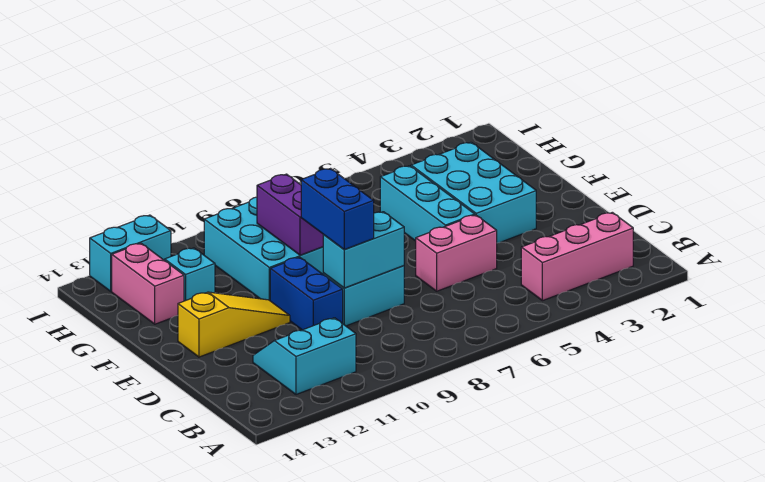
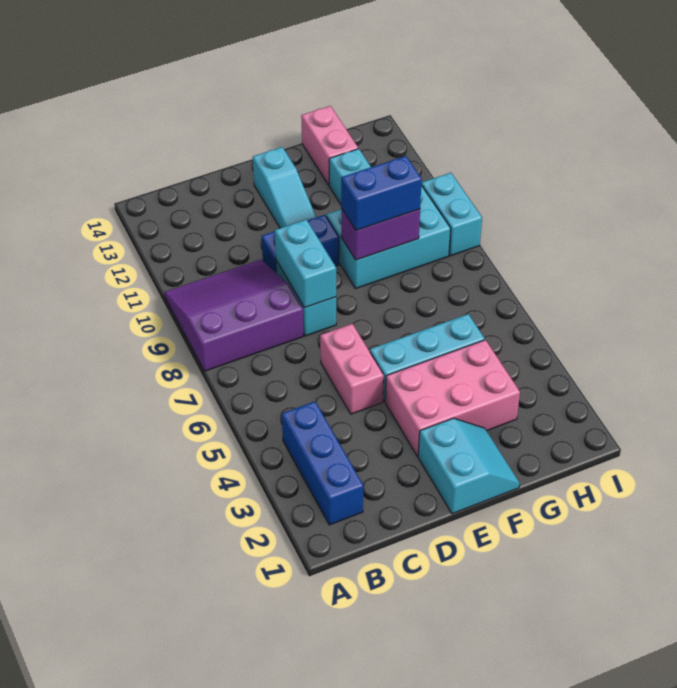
none -> purple slope A8:C10 level 1 top 8
pink brick B2:B4 level 1 -> blue brick B2:B4 level 1
cyan slope B11:C12 level 1 top B -> cyan slope E1:F2 level 1 top E
blue brick D9:E9 level 3 -> blue brick F9:G9 level 3
cyan brick E3:G4 level 1 -> pink brick E3:G4 level 1
yellow slope E11:E13 level 1 top 13 -> cyan slope E11:E13 level 1 top 13
pink brick G13:H13 level 1 -> pink brick G13:G14 level 1
cyan brick I12:I13 level 1 -> cyan brick I9:I10 level 1

